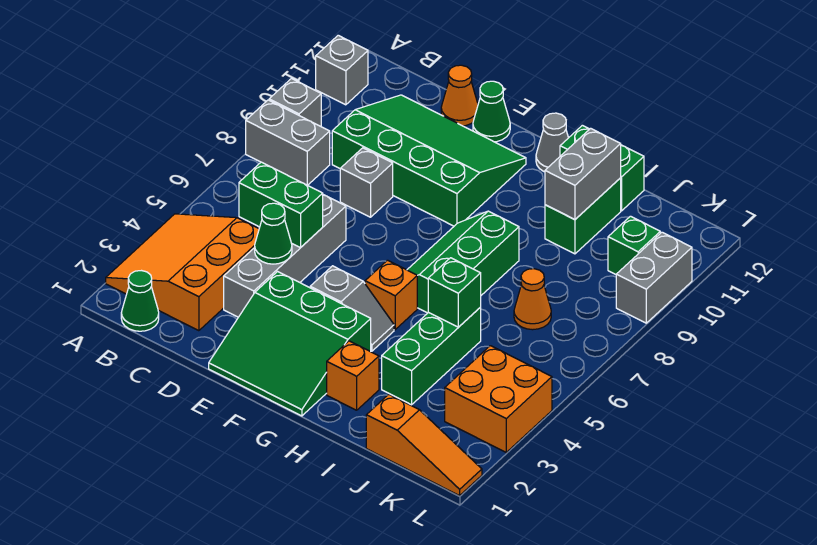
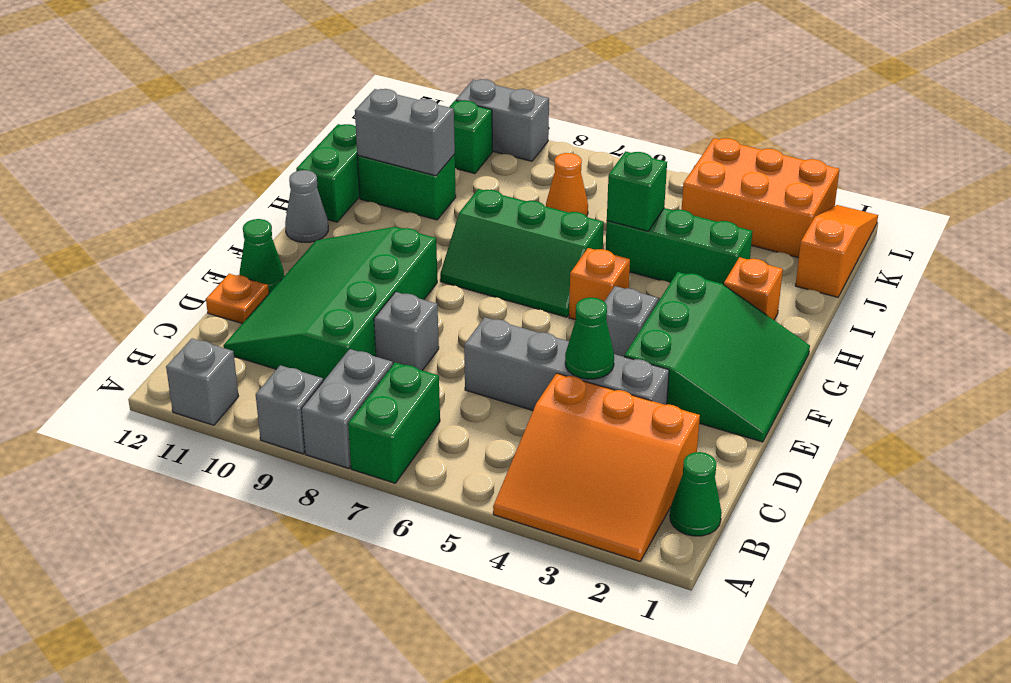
green brick C5:D5 level 2 -> green brick A7:B7 level 1
orange cone D12 level 1 -> orange plate D12 level 1
orange brick K3:L4 level 1 -> orange brick K2:L4 level 1

